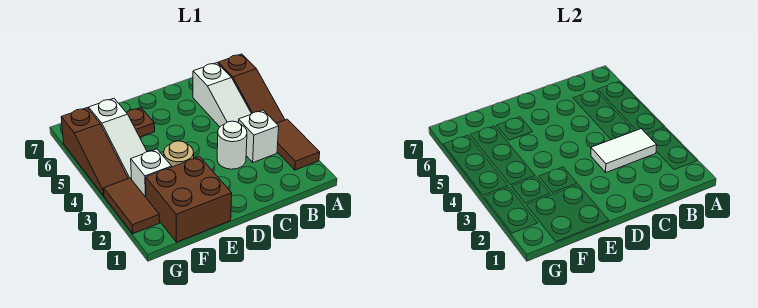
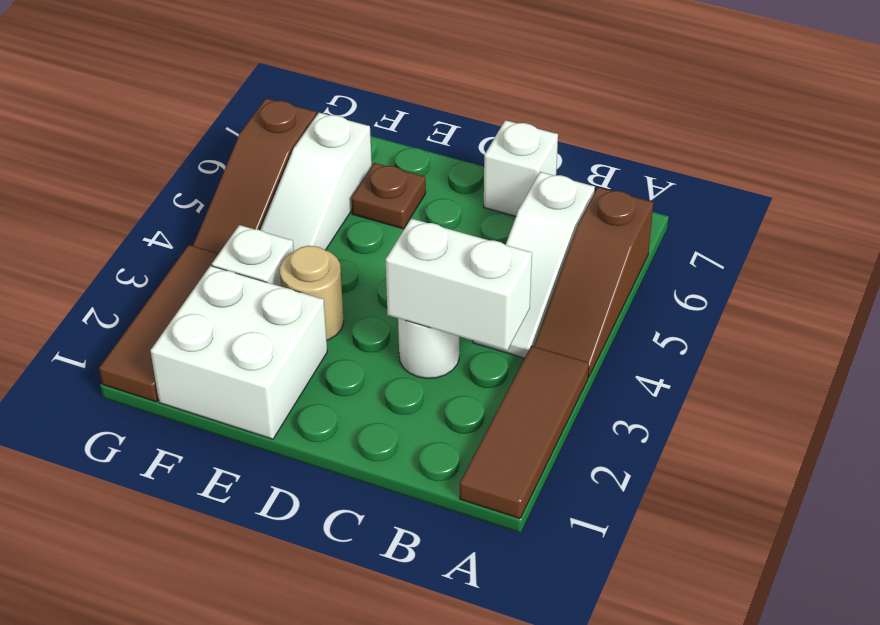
brown tile A2:A3 level 1 -> brown tile A1:A3 level 1
white brick B3 level 1 -> white brick C7 level 1
white tile B3:C3 level 2 -> white brick B3:C3 level 2
brown brick E1:F2 level 1 -> white brick E1:F2 level 1
brown tile G2:G3 level 1 -> brown tile G1:G3 level 1

